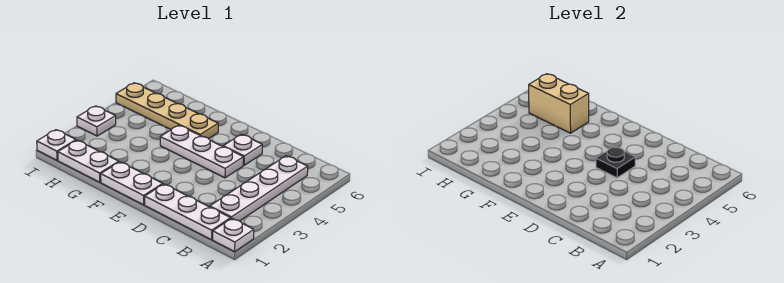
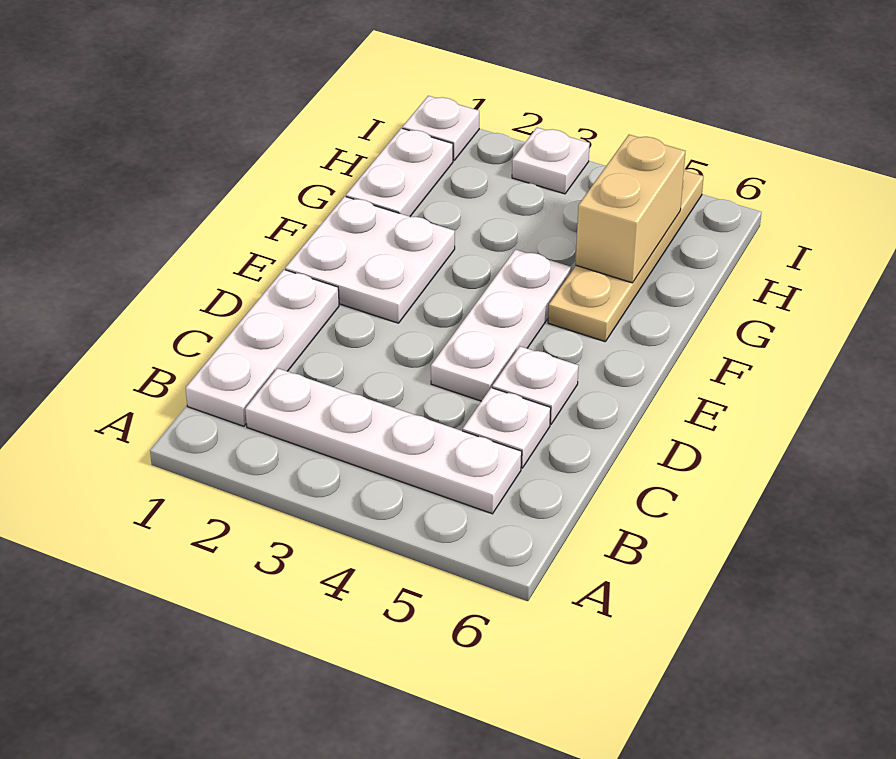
white plate A1 level 1 -> white plate C5 level 1
black plate D4 level 2 -> none
white plate E1:F1 level 1 -> white plate E1:F2 level 1

